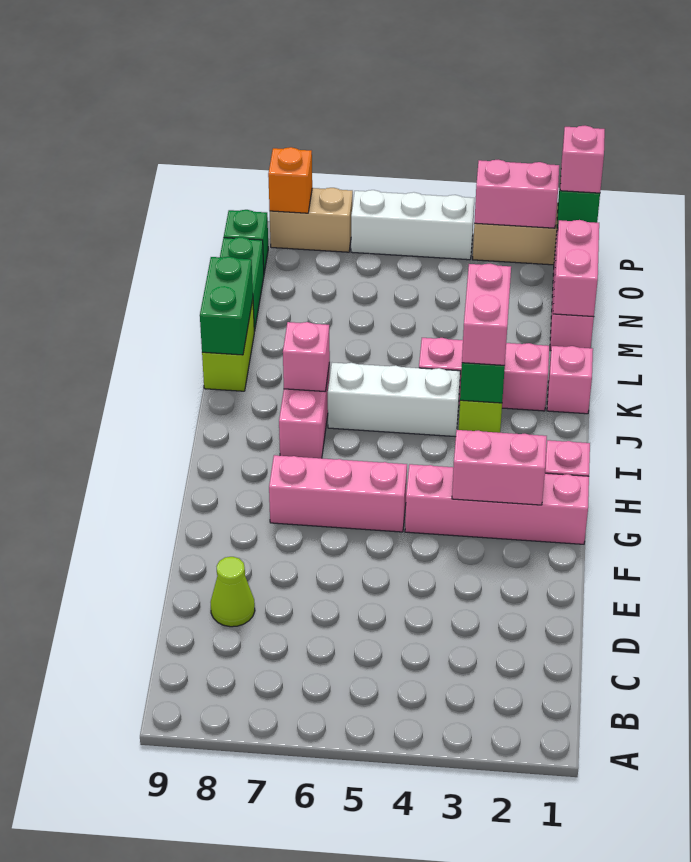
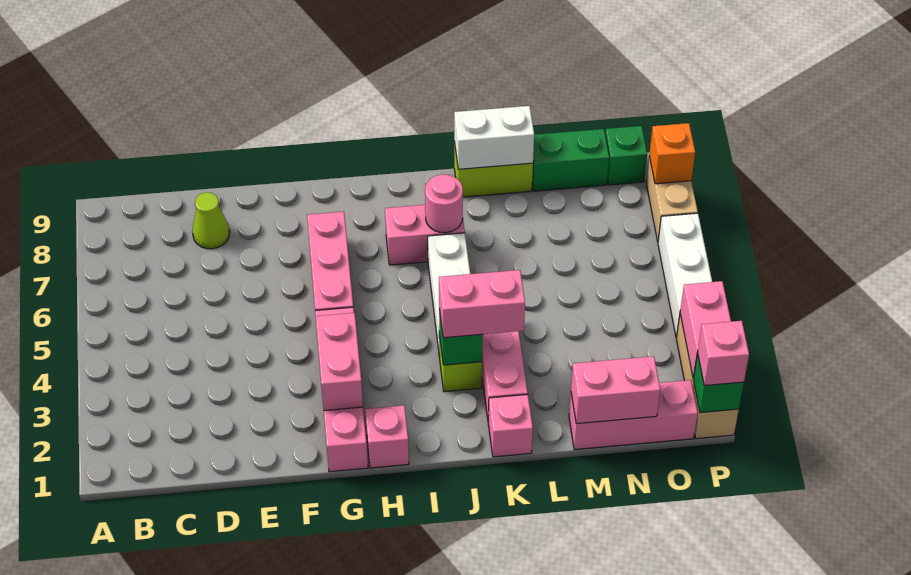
pink brick J7 level 2 -> pink round brick J7 level 2
green brick K9:L9 level 2 -> white brick K9:L9 level 2

